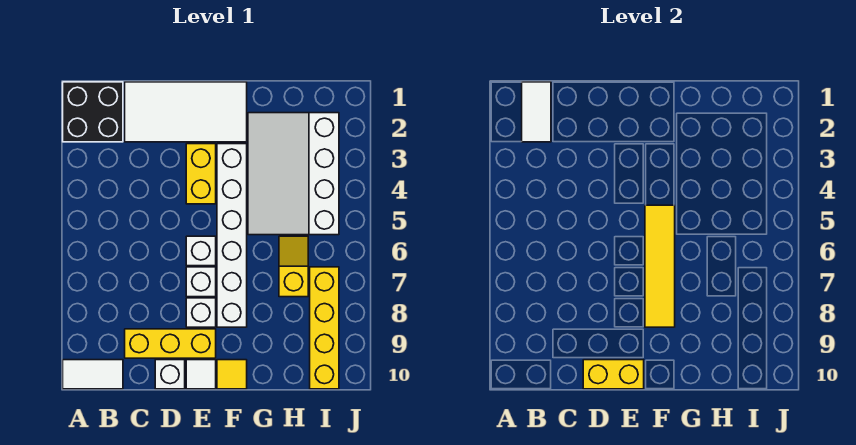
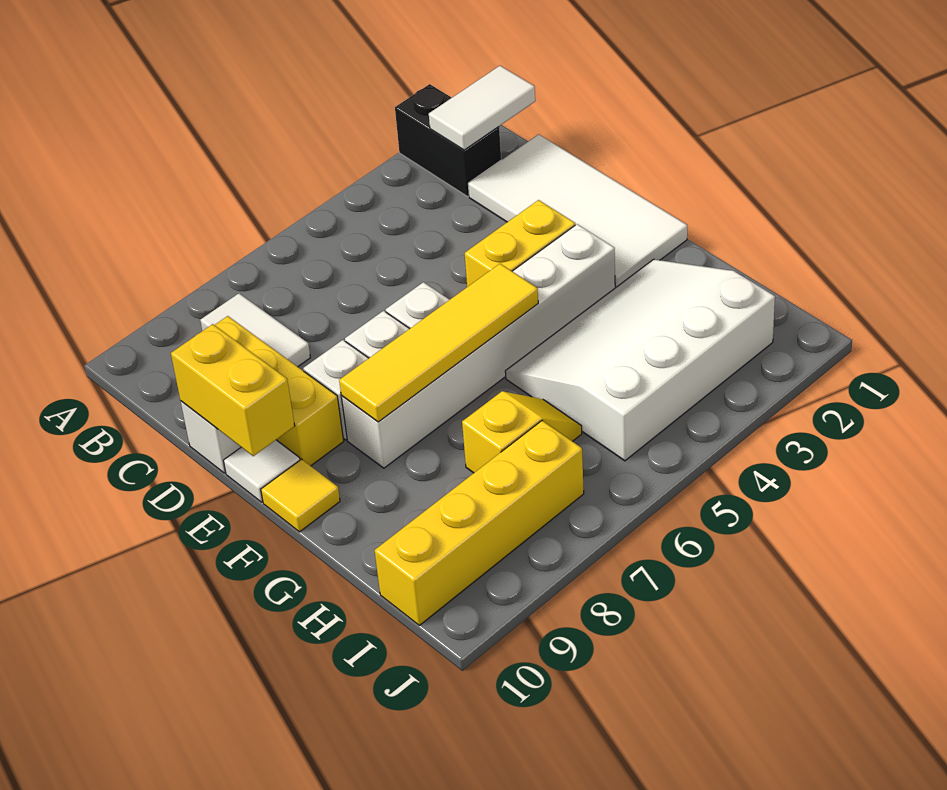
black brick A1:B2 level 1 -> black brick A2:B2 level 1
white tile A10:B10 level 1 -> white tile B8:C8 level 1

